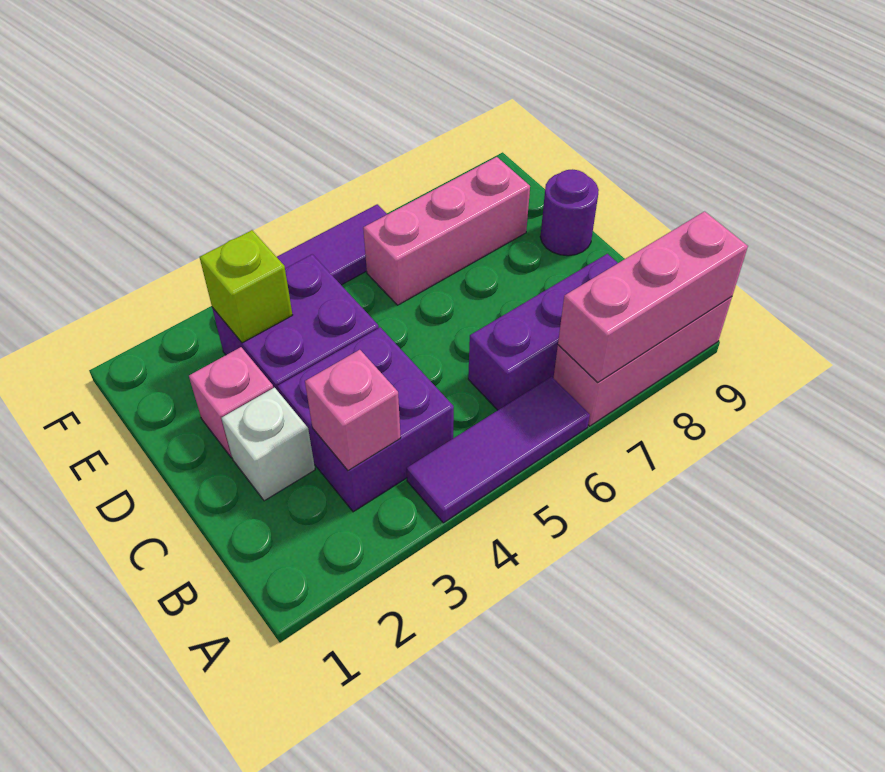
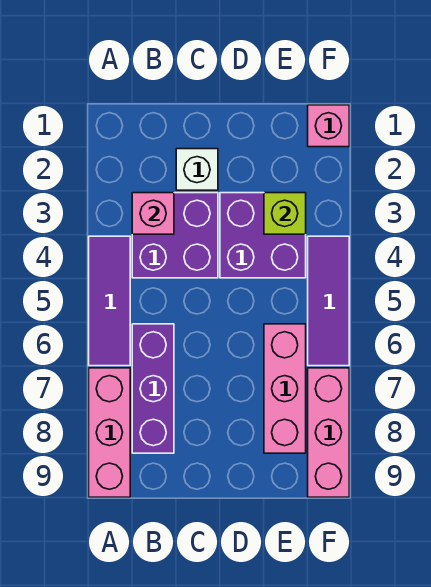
pink brick A7:A9 level 2 -> pink brick F7:F9 level 1
pink brick D2 level 1 -> pink brick F1 level 1
purple round brick D9 level 1 -> none

